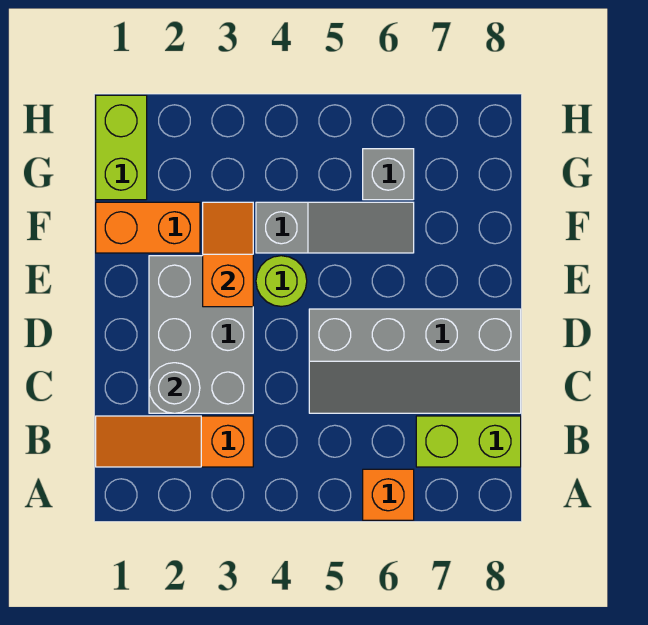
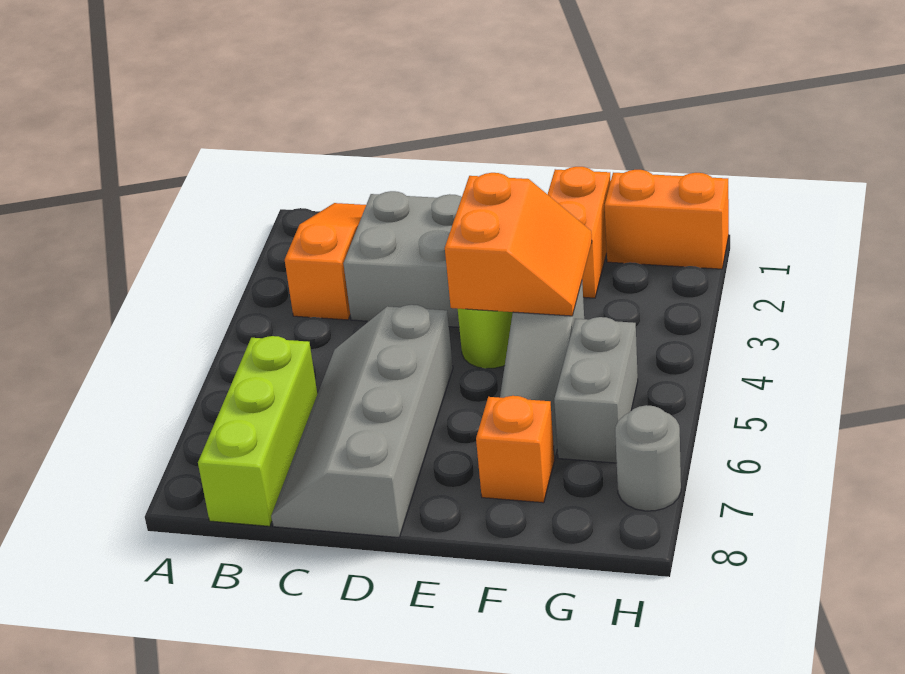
orange brick A6 level 1 -> orange brick F7 level 1
lime brick B7:B8 level 1 -> lime brick B6:B8 level 1
grey round brick C2 level 2 -> grey round brick H7 level 1
orange slope E3:F3 level 2 top E -> orange slope E3:F4 level 2 top E
lime brick G1:H1 level 1 -> orange brick G1:H1 level 1
grey brick G6 level 1 -> grey brick G5:G6 level 1

